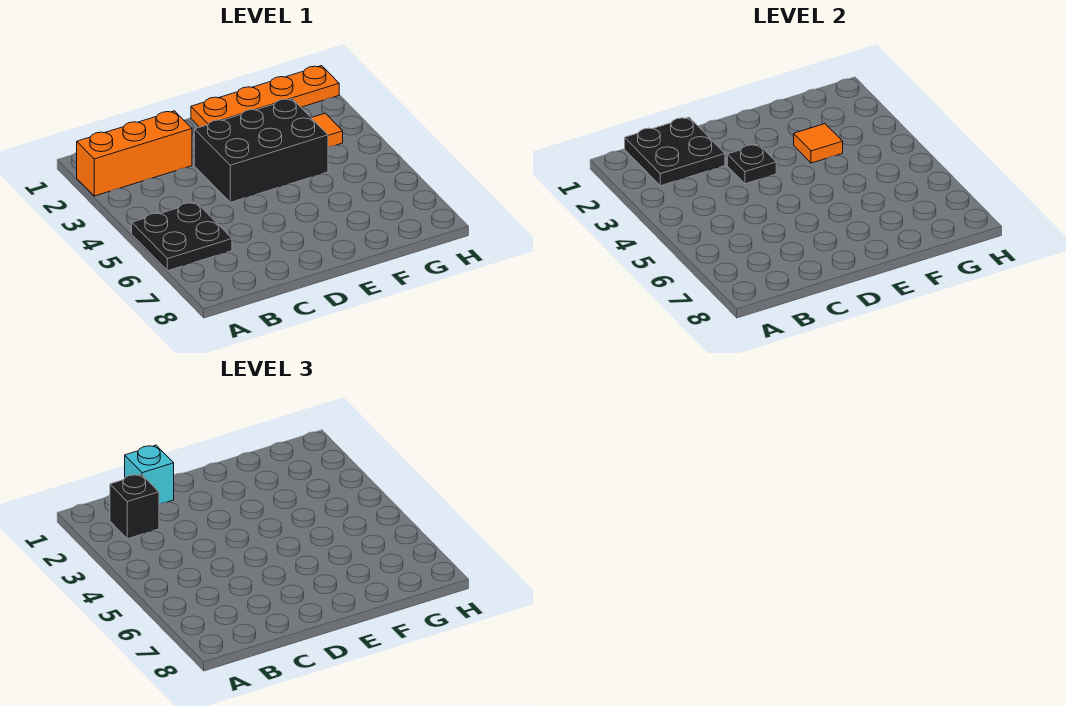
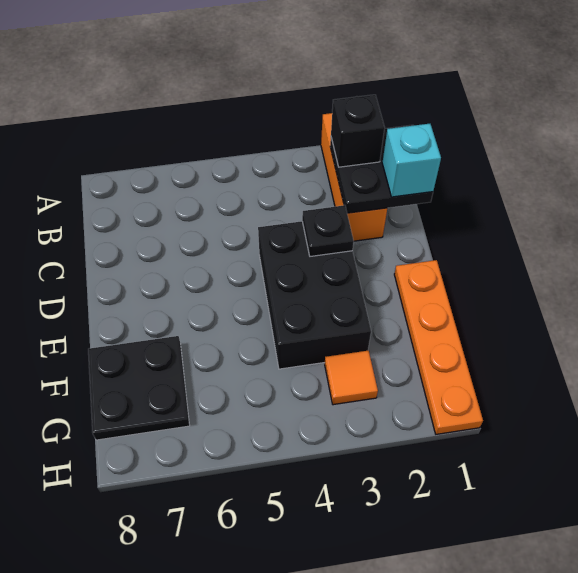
black plate A5:B6 level 1 -> black plate F7:G8 level 1
orange tile F3 level 2 -> none

